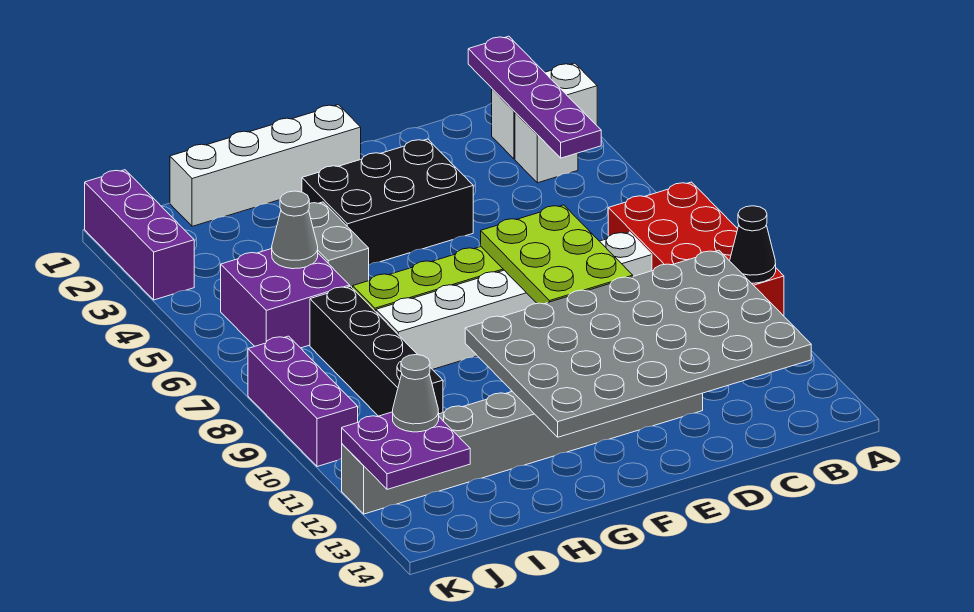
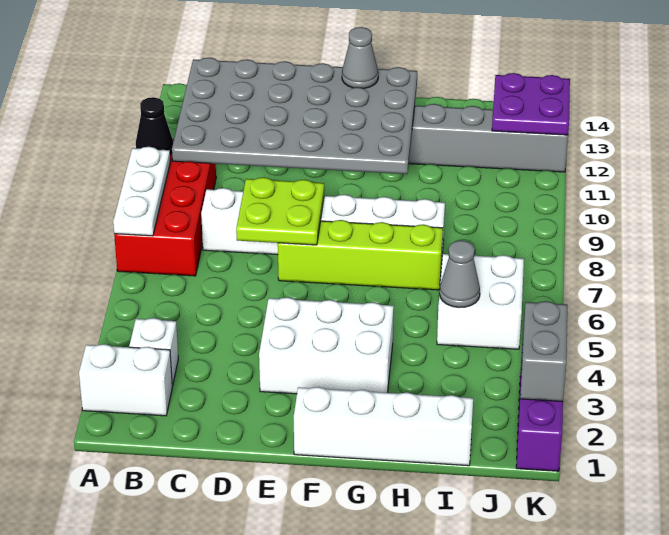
none -> white plate A7:A9 level 2
purple plate B1:B4 level 2 -> none
lime plate D7:E9 level 2 -> lime plate D7:E8 level 2
black brick E3:G4 level 1 -> white brick E3:G4 level 1
grey brick H4:H5 level 1 -> grey brick K2:K3 level 2
purple brick I5:J6 level 1 -> white brick I5:J6 level 1
black brick I7:I10 level 1 -> none
grey cone J12 level 3 -> grey cone F13 level 3
purple brick K8:K10 level 1 -> none

